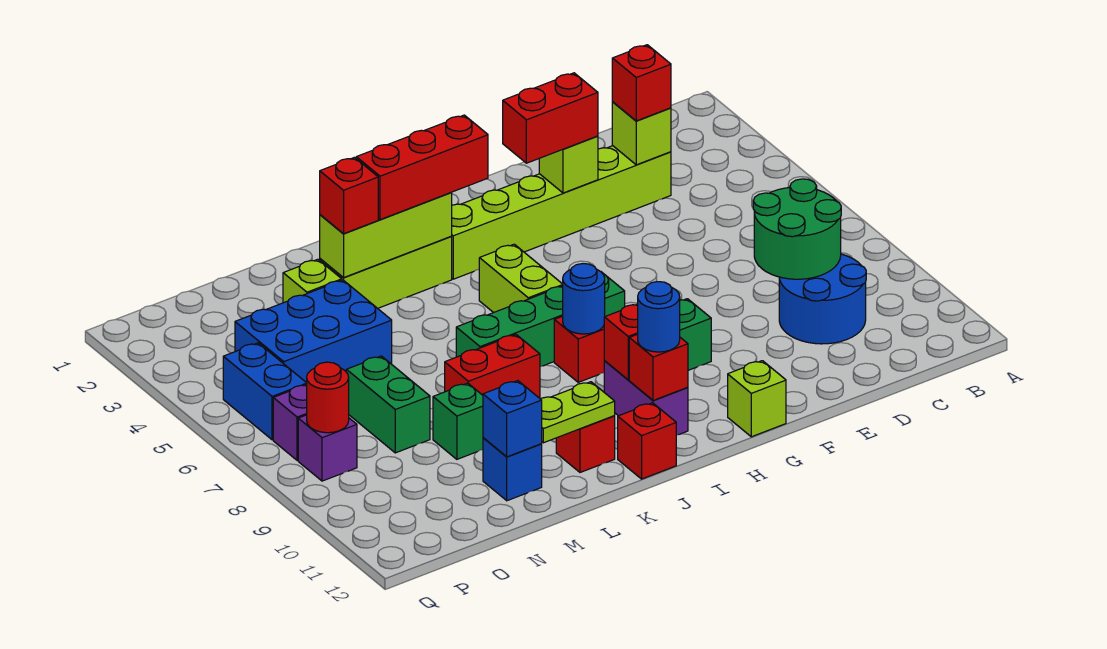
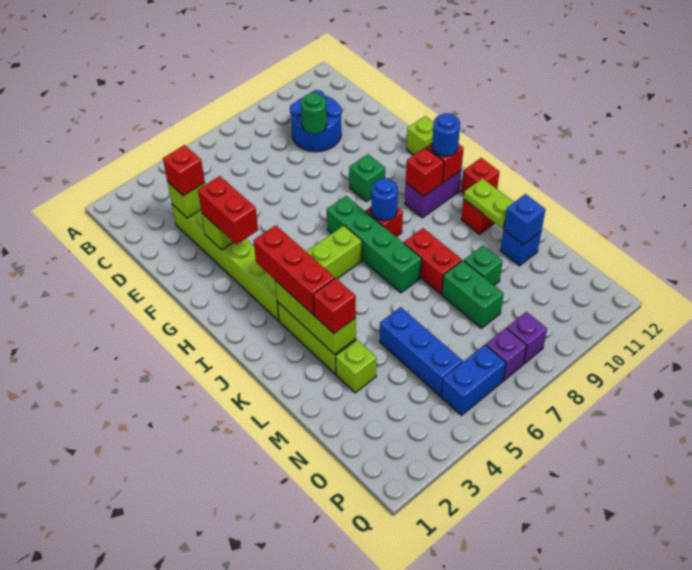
green round brick C8:D9 level 2 -> green round brick D9 level 2
blue brick M4:O5 level 1 -> blue brick M5:O5 level 1
green brick N7:N8 level 1 -> green brick M8:N8 level 1
red round brick P8 level 2 -> none

